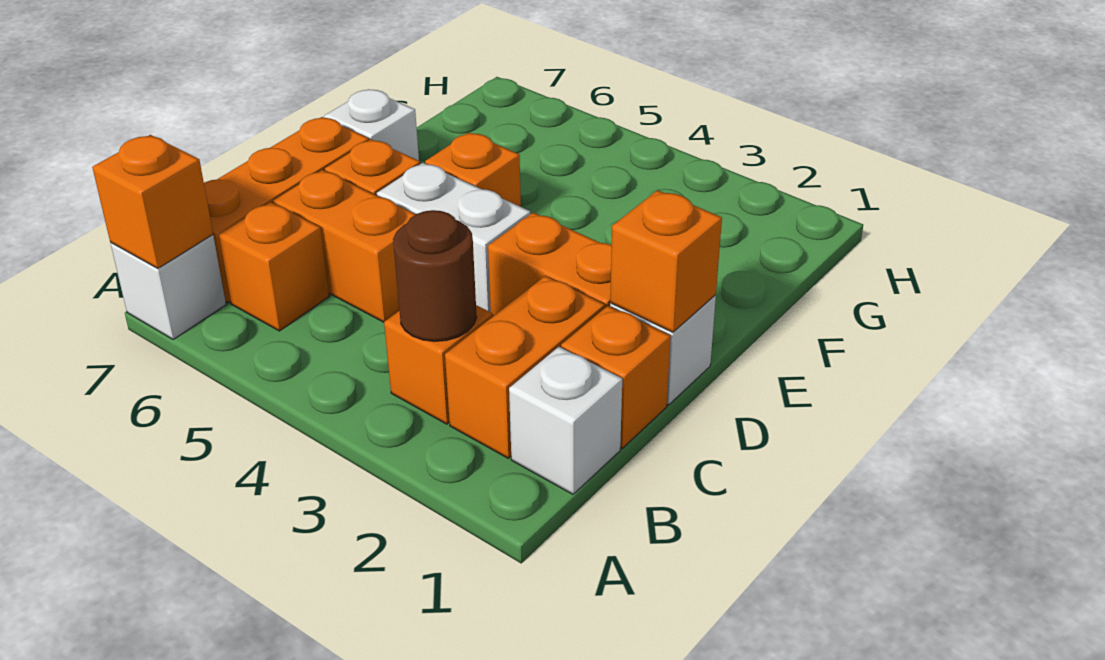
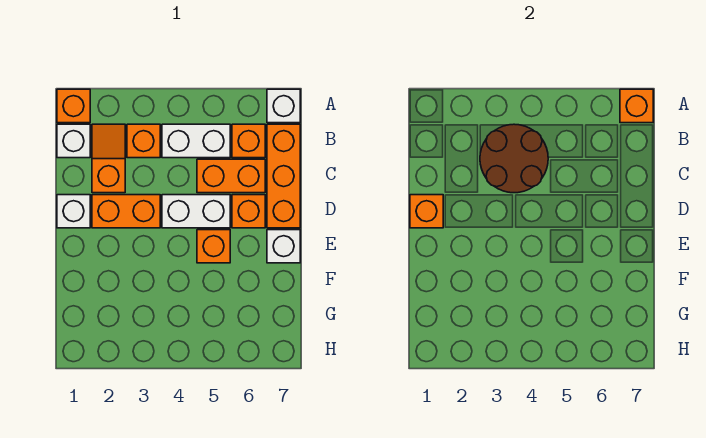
orange brick B2:C2 level 1 -> orange slope B2:C2 level 1 top C
brown round brick B3 level 2 -> brown round brick B3:C4 level 2
none -> white brick B4:B5 level 1
orange brick C1 level 1 -> orange brick A1 level 1

